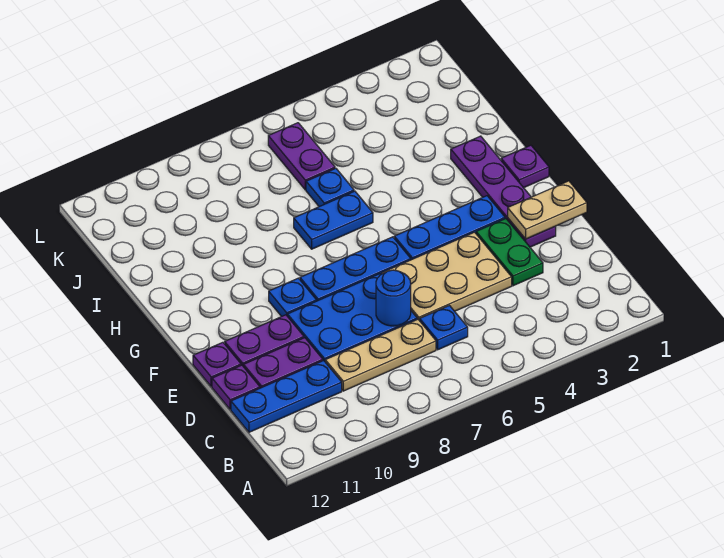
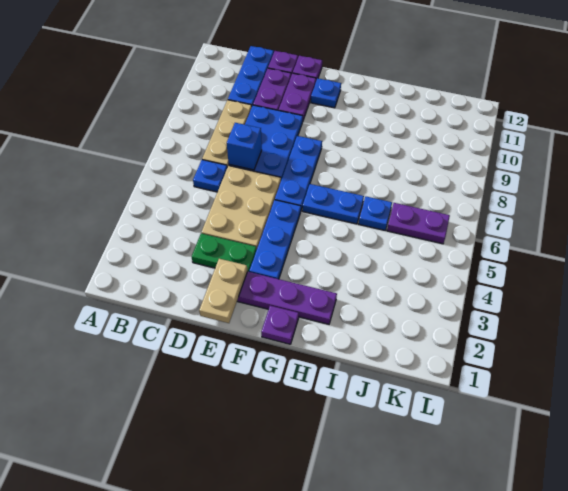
blue round brick D7 level 2 -> blue brick D7 level 2
blue plate F9 level 1 -> blue plate F11 level 1
blue plate H6:H7 level 1 -> blue plate G6:H6 level 1

